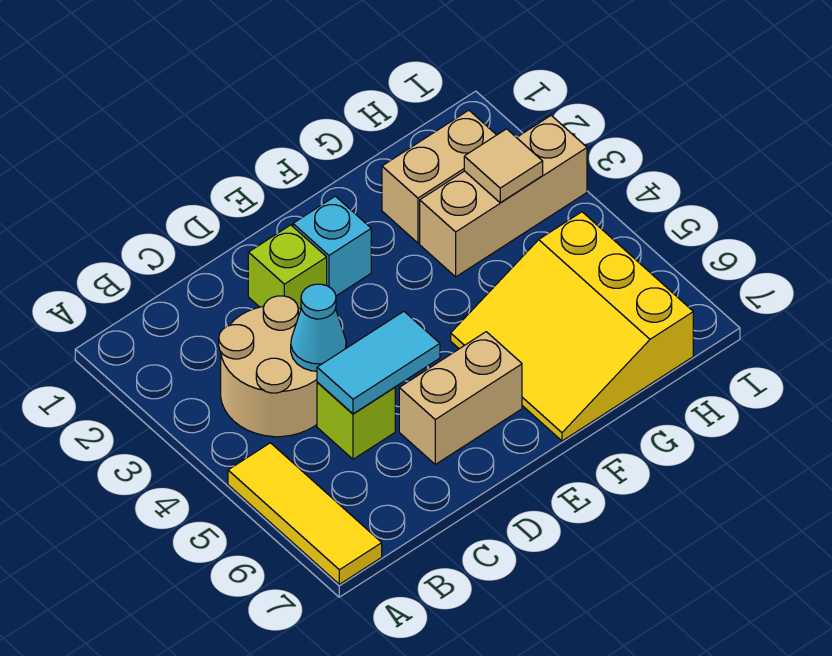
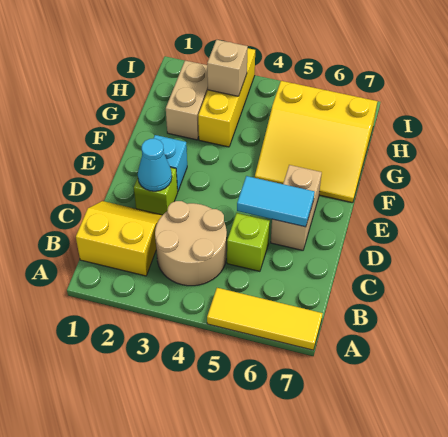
none -> yellow slope B1:C2 level 1 top B
cyan cone C4 level 2 -> cyan cone D2 level 2
cyan tile C5:D5 level 2 -> cyan tile D5:D6 level 2
tan brick G3:I3 level 1 -> yellow brick G3:I3 level 1
tan tile H3 level 2 -> tan brick H3 level 2

